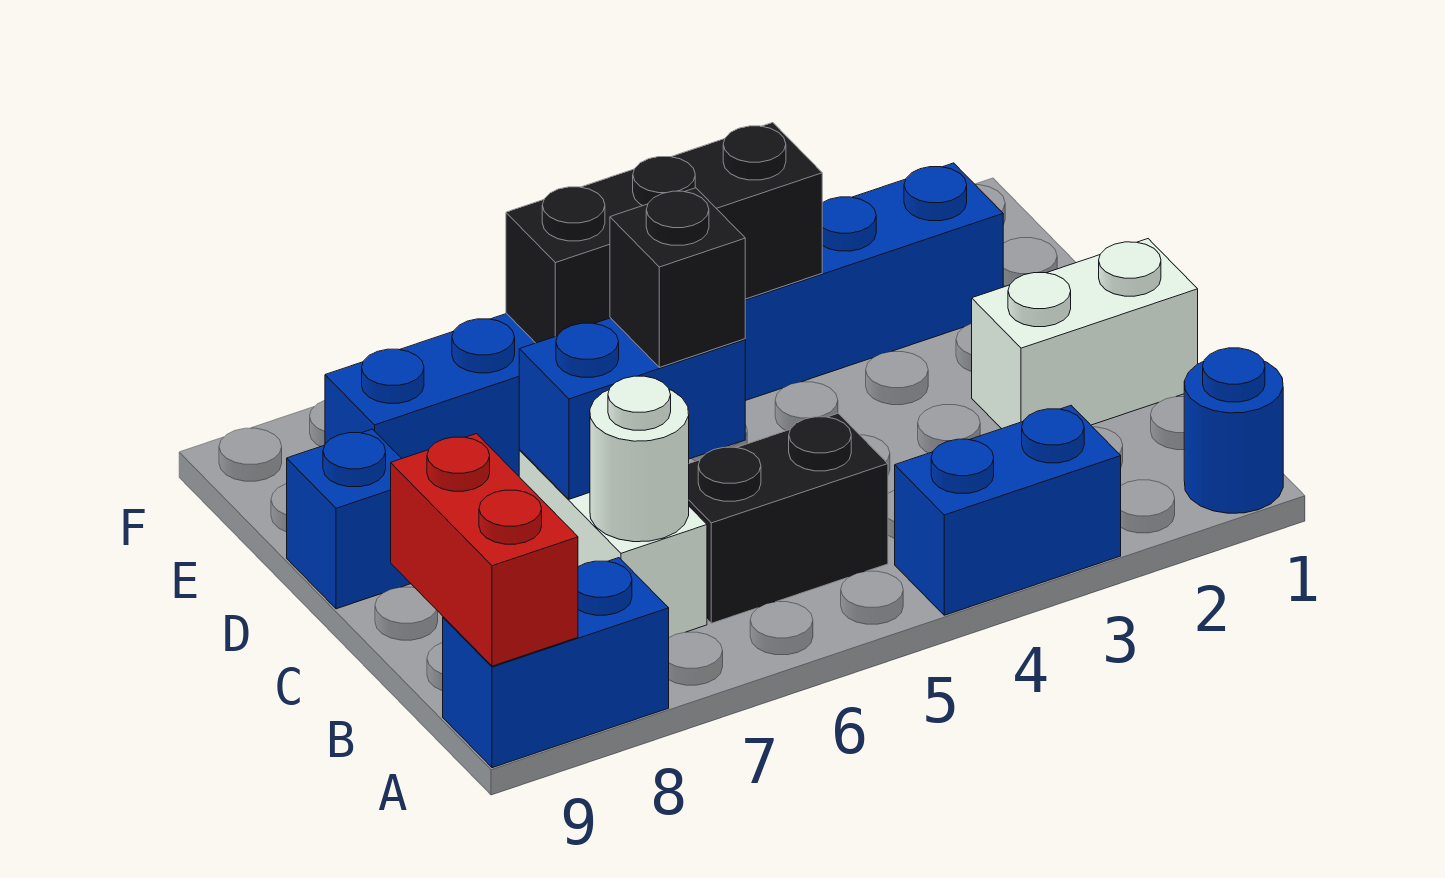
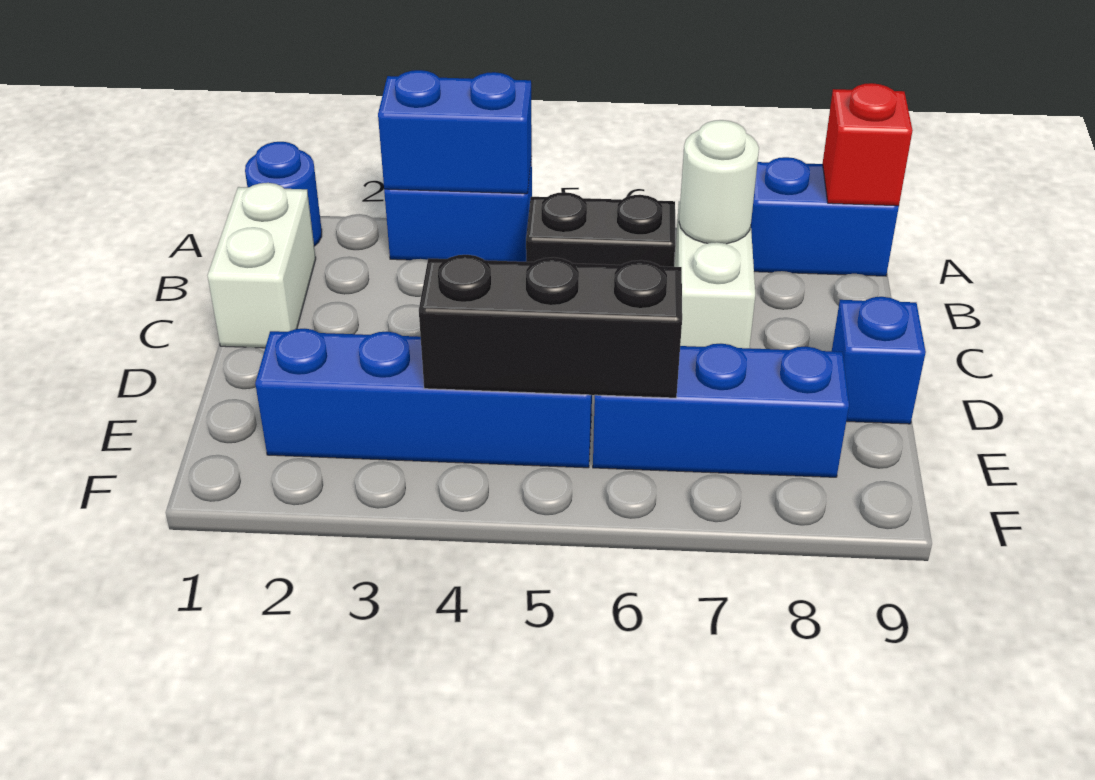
red brick A9:B9 level 2 -> red brick A9 level 2
white brick C1:C2 level 1 -> white brick B1:C1 level 1
blue brick C6:C7 level 2 -> blue brick A3:A4 level 2
black brick C6 level 3 -> none

